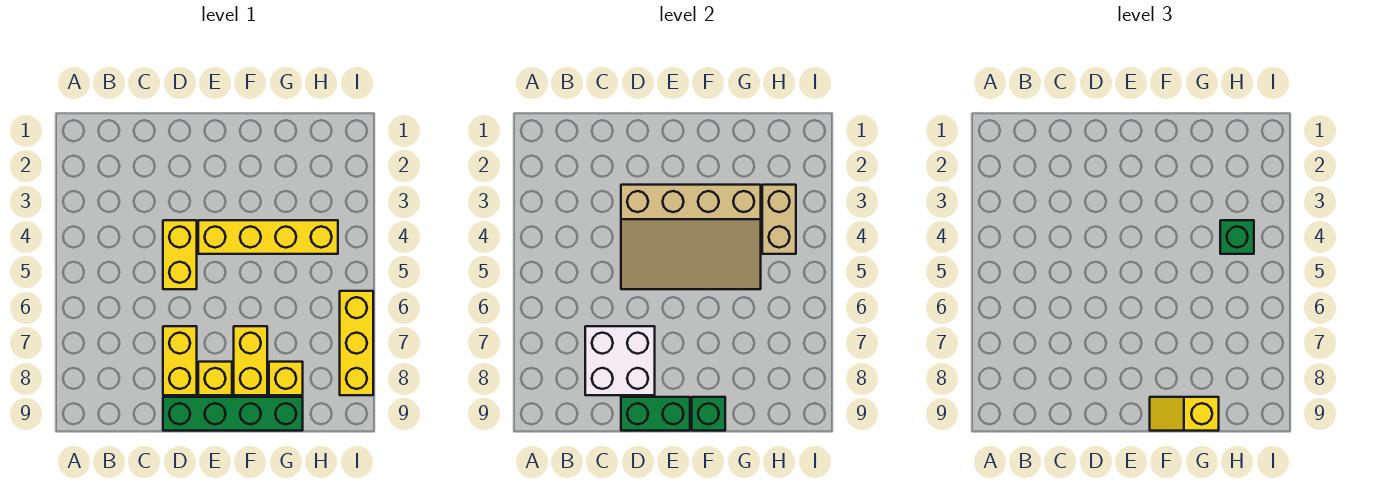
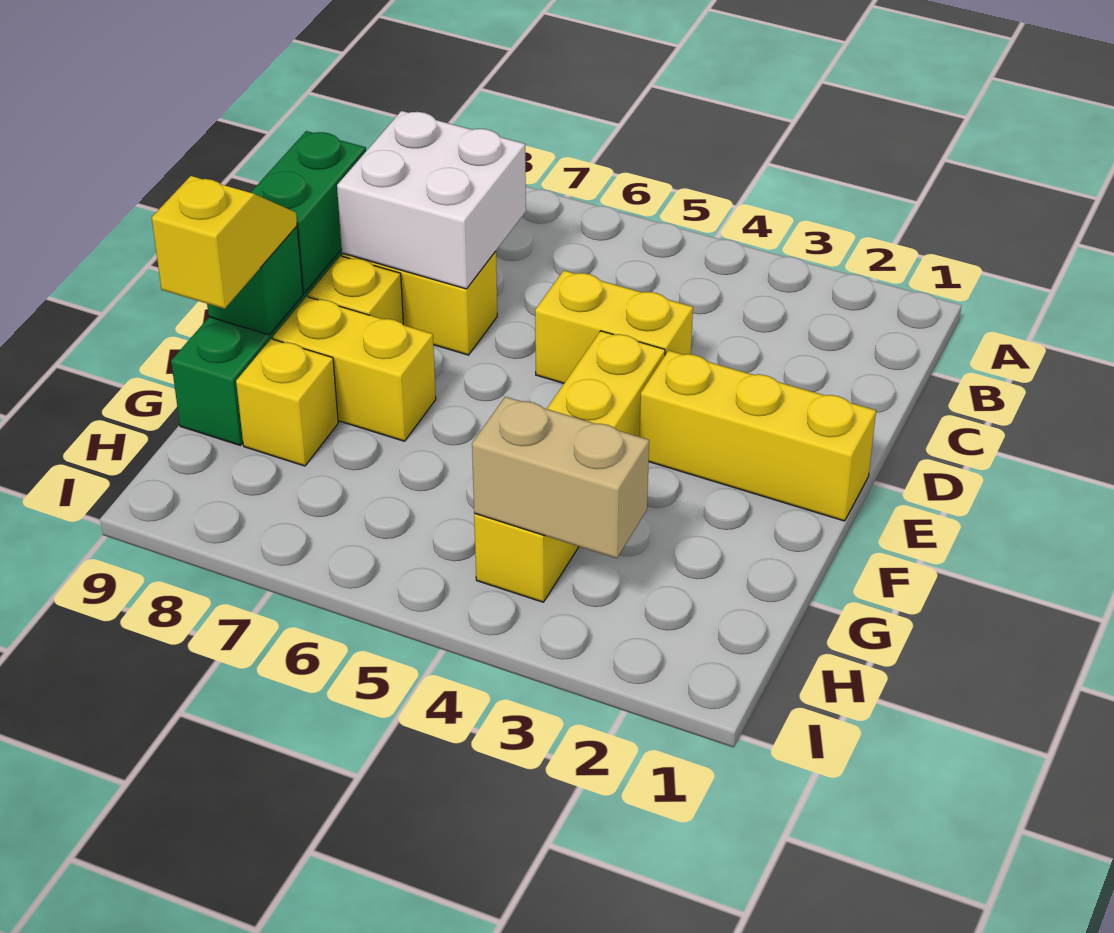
tan slope D3:G5 level 2 top 3 -> none
green brick H4 level 3 -> none
yellow brick I6:I8 level 1 -> yellow brick E1:E3 level 1

